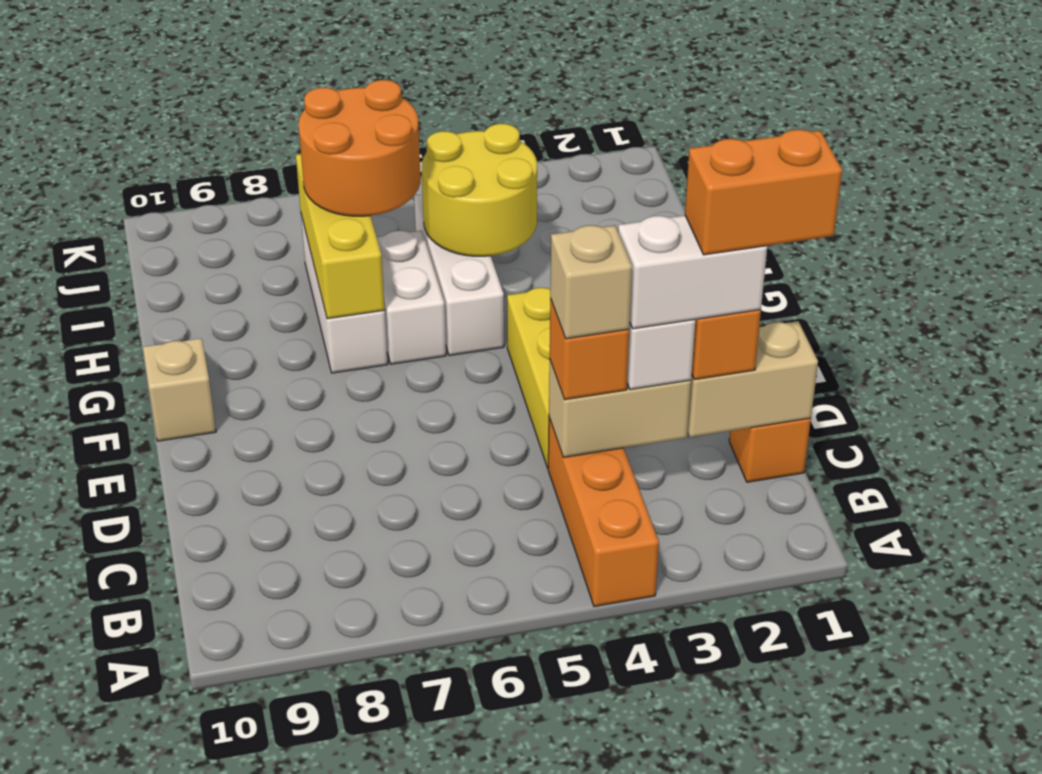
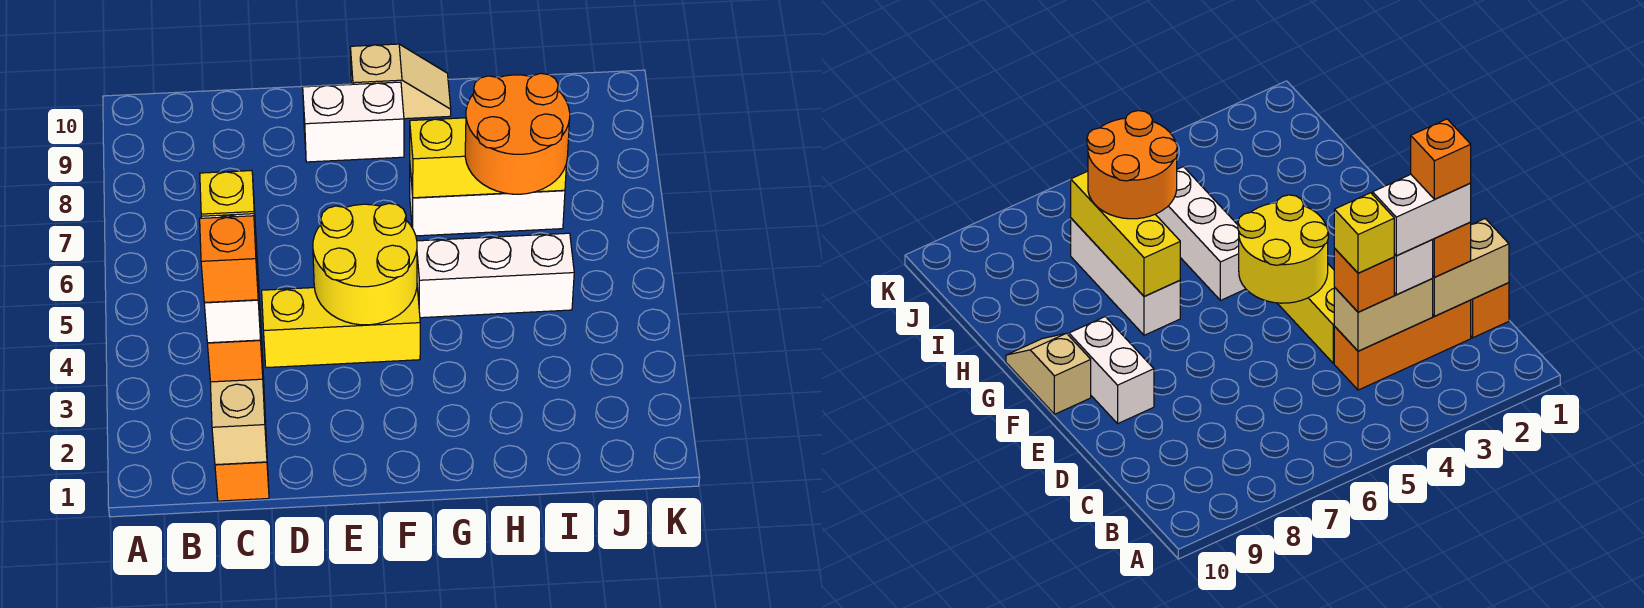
orange brick A4:C4 level 1 -> orange brick C2:C4 level 1
orange brick C1:C2 level 5 -> orange brick C2 level 5
tan brick C4 level 4 -> yellow brick C4 level 4
white brick G6:H6 level 1 -> white brick E9:F9 level 1
yellow round brick H4:I5 level 2 -> yellow round brick E4:F5 level 2

